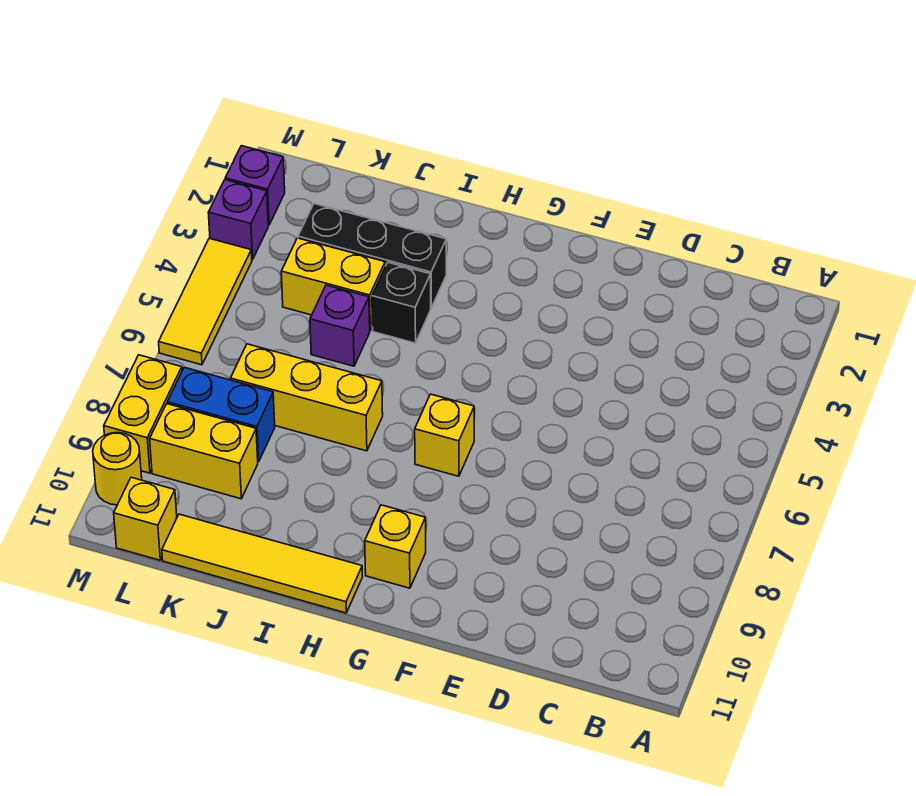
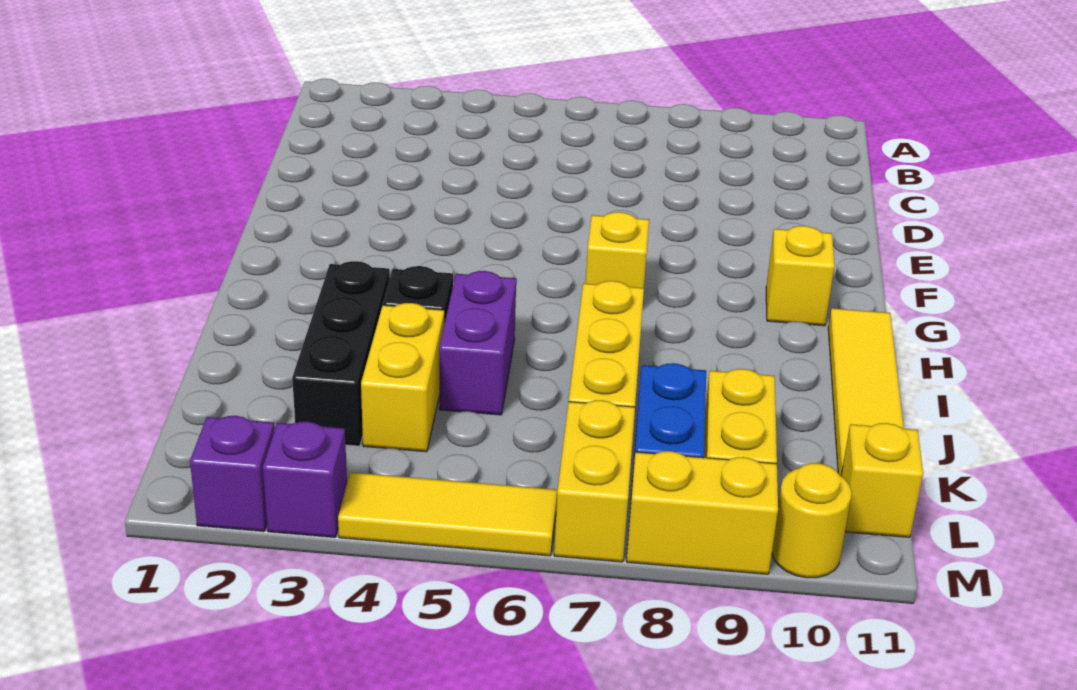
purple brick J5 level 1 -> purple brick I5:J5 level 1
none -> yellow brick L7:M7 level 1

